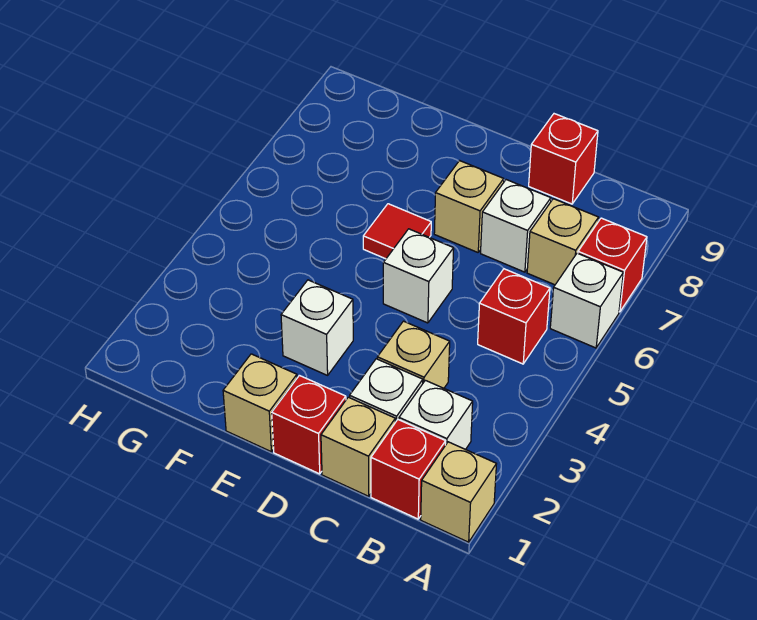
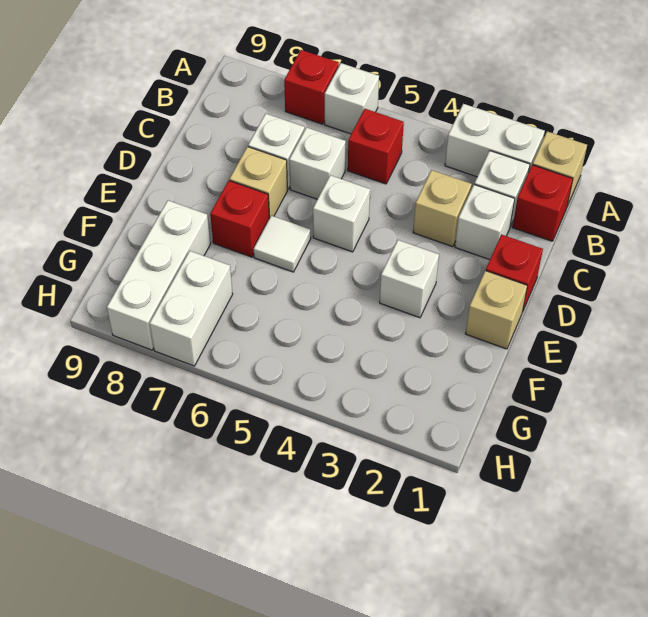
none -> white brick A2:A3 level 1
tan brick B7 level 1 -> none
tan brick C1 level 1 -> none
none -> white brick C6 level 1
red brick C9 level 1 -> red brick E7 level 1
red tile E6 level 1 -> white tile E6 level 1
none -> white brick F8:H8 level 1
none -> white brick G7:H7 level 1

